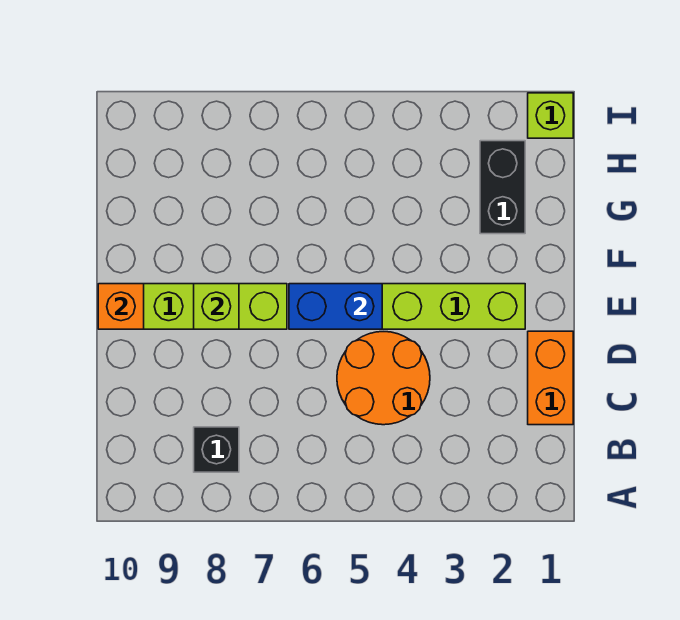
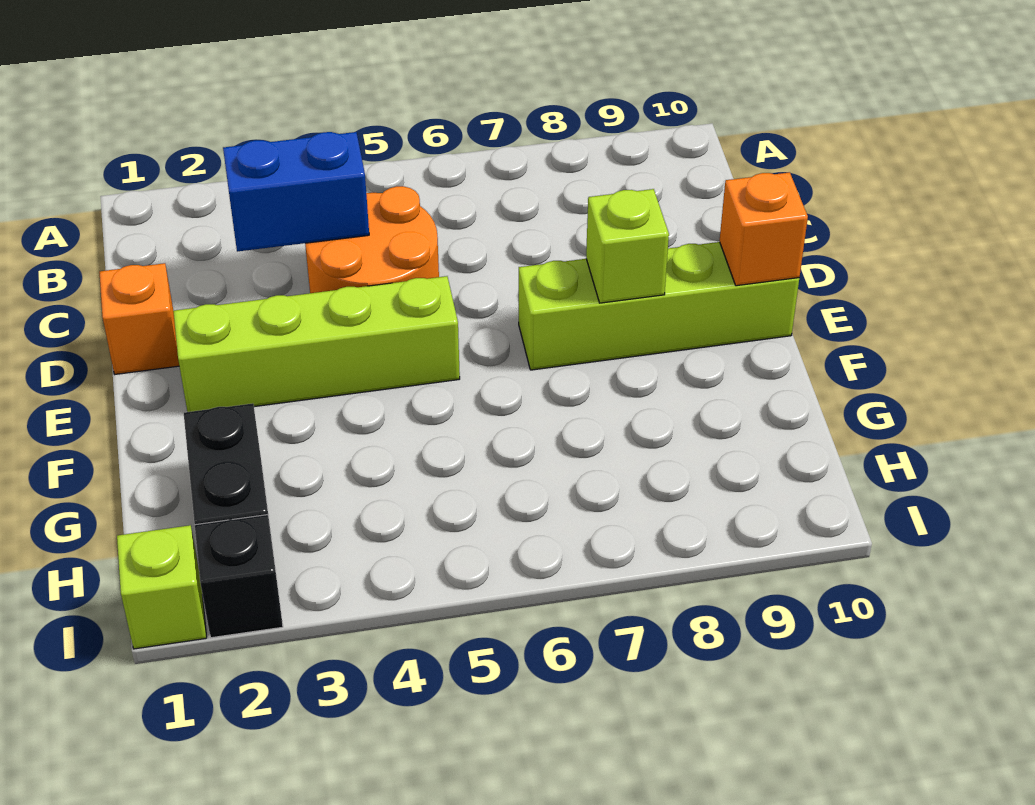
black brick B8 level 1 -> black brick I2 level 1
orange brick C1:D1 level 1 -> orange brick D1 level 1
blue brick E5:E6 level 2 -> blue brick C3:C4 level 2

